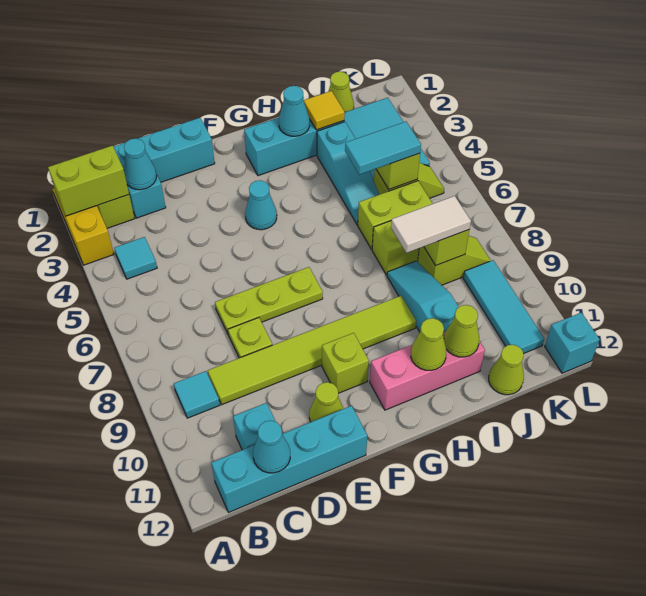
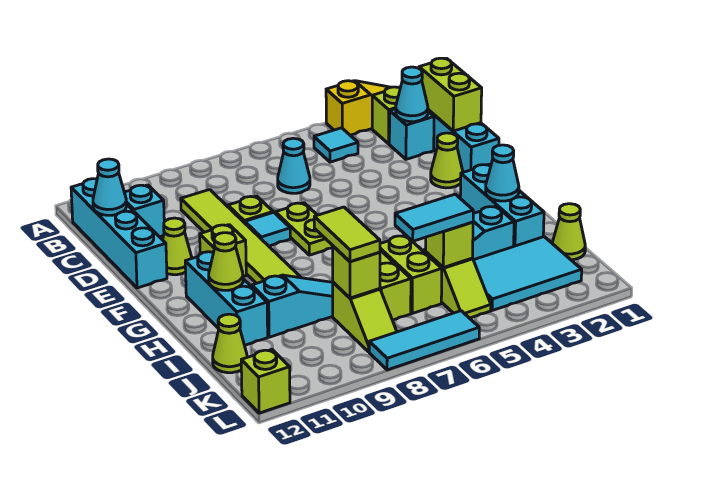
lime brick A2:B2 level 2 -> lime brick C1:D1 level 2
cyan tile B9 level 1 -> cyan tile E8 level 1
lime plate D7:F7 level 1 -> lime plate E7:F7 level 1
cyan cone F4 level 1 -> cyan cone C6 level 1
pink brick G11:I11 level 1 -> cyan brick G11:I11 level 1
yellow tile I2 level 2 -> none
cyan tile I5:J5 level 3 -> cyan tile J5:J6 level 3
white tile I8:J8 level 3 -> lime tile I8:J8 level 3
lime cone I11 level 2 -> lime cone E2 level 1
cyan tile K9:K11 level 1 -> cyan tile L6:L8 level 1
cyan brick L12 level 1 -> lime brick L12 level 1

